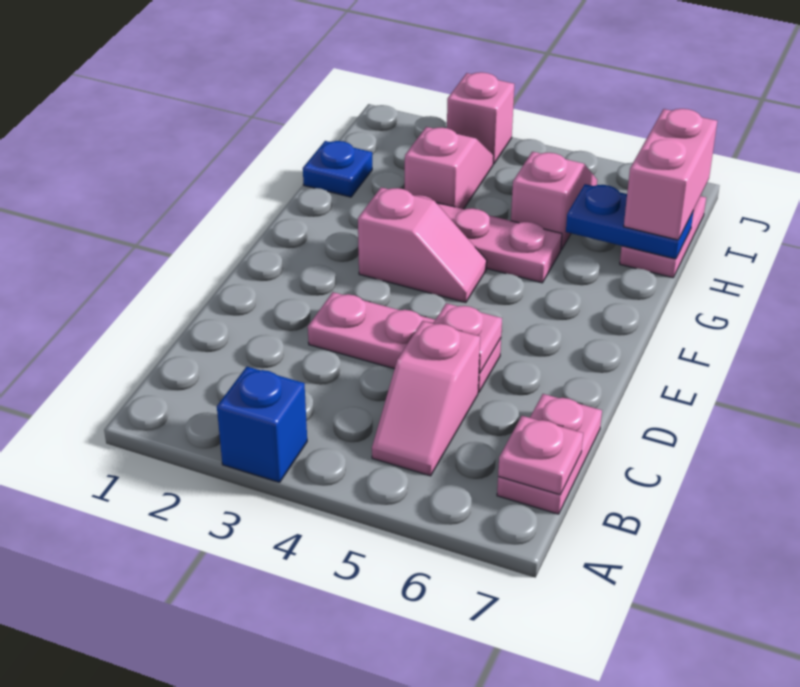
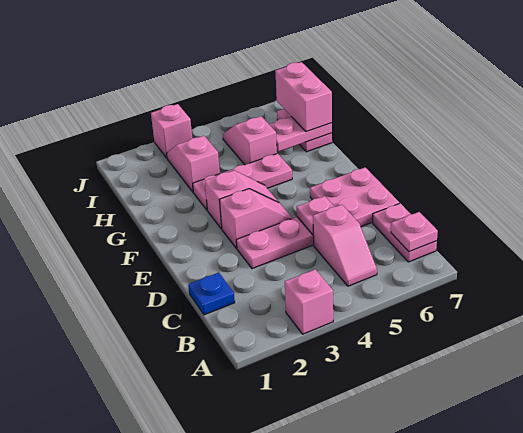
blue brick A3 level 1 -> pink brick A3 level 1
none -> pink plate D6:E7 level 1
none -> pink slope E3:E4 level 1 top 3
blue plate H1 level 1 -> blue plate C1 level 1
blue plate H6:H7 level 2 -> pink plate H6:H7 level 2

